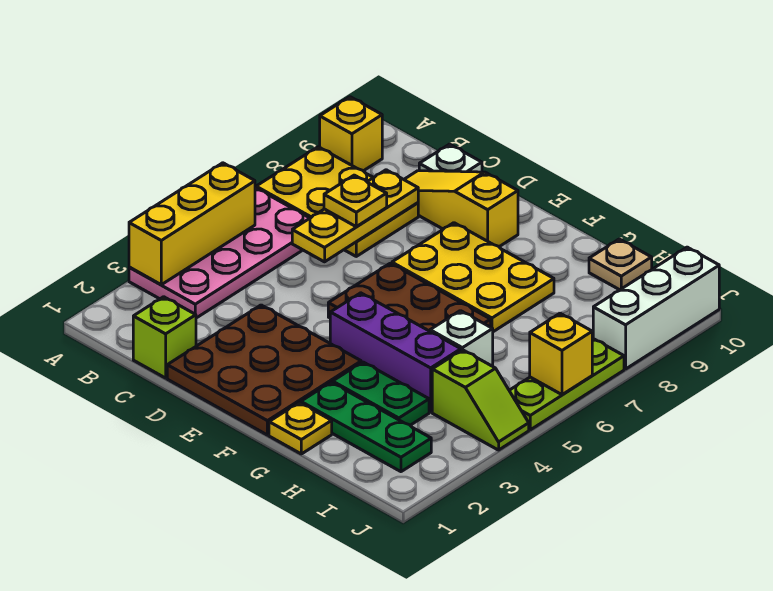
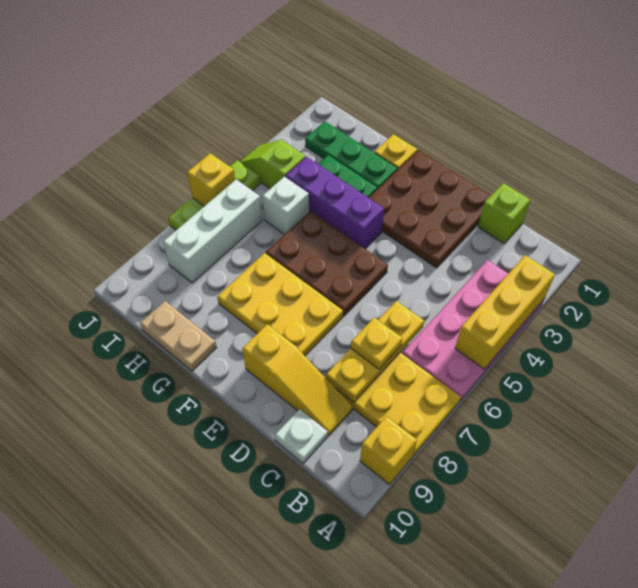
tan plate H10 level 1 -> tan plate G10:H10 level 1
white brick J8:J10 level 1 -> white brick I6:I8 level 1

